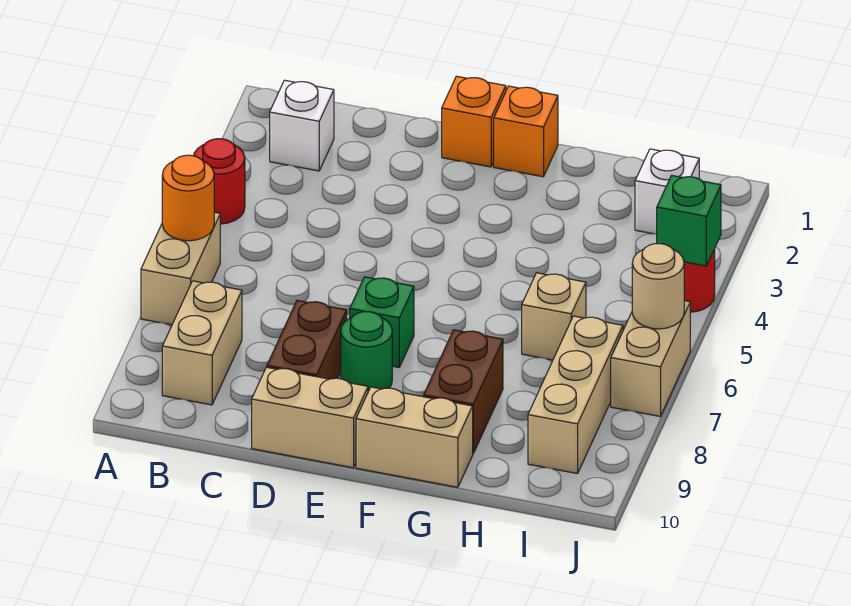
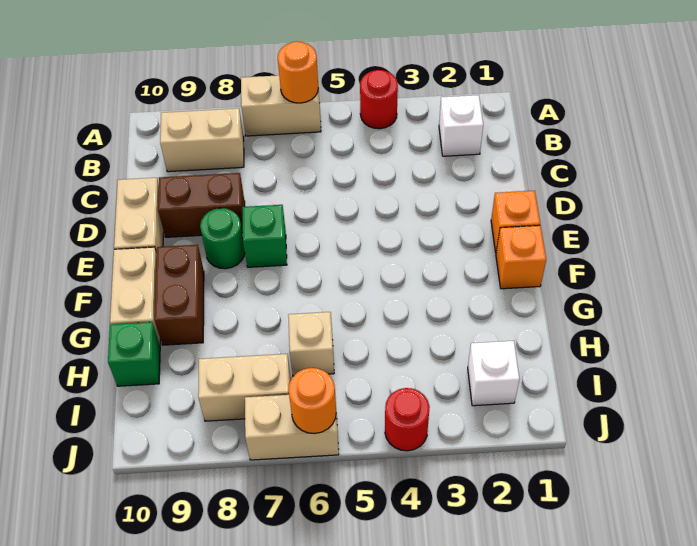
brown brick G8:G9 level 1 -> brown brick F9:G9 level 1
tan brick I7:I9 level 1 -> tan brick I7:I8 level 1
green brick J4 level 2 -> green brick H10 level 1
tan round brick J6 level 2 -> orange round brick J6 level 2

